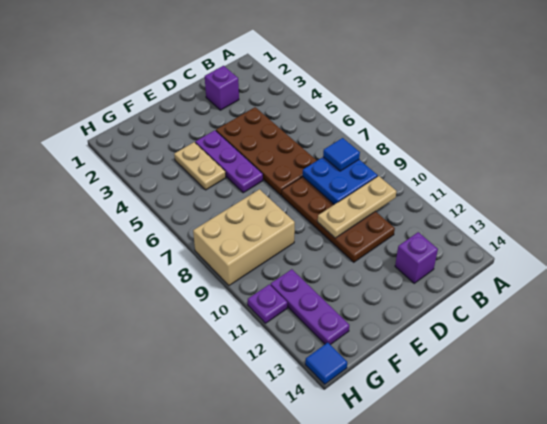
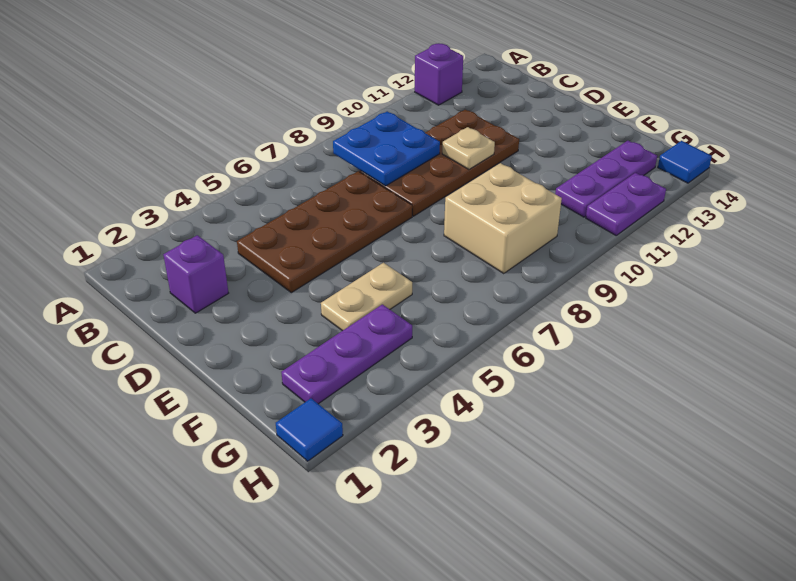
blue tile B8 level 3 -> blue tile H1 level 1
tan plate B10:D10 level 2 -> tan plate D10 level 2
purple brick C13 level 1 -> purple brick A12 level 1
purple plate E4:E6 level 1 -> purple plate G2:G4 level 1
tan brick F8:H9 level 1 -> tan brick F8:G9 level 1
purple plate H11 level 1 -> purple plate H11:H12 level 1

